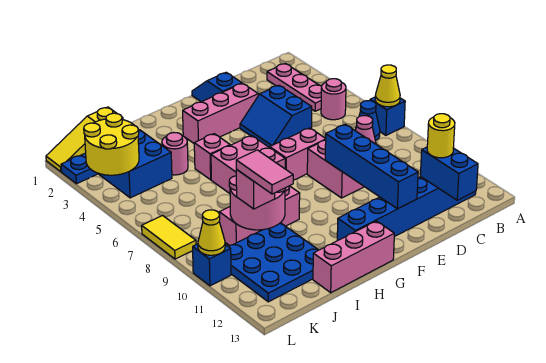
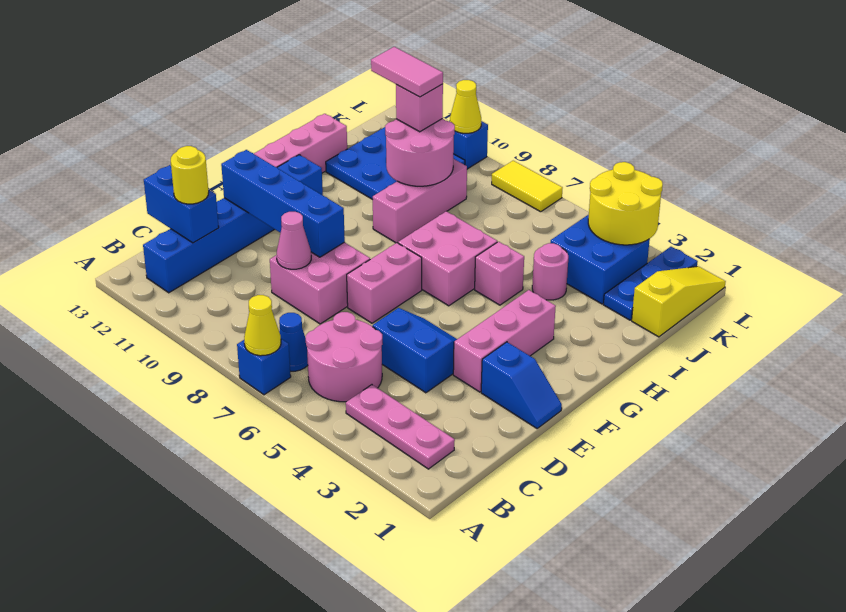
pink round brick B5 level 1 -> pink round brick B5:C6 level 1

